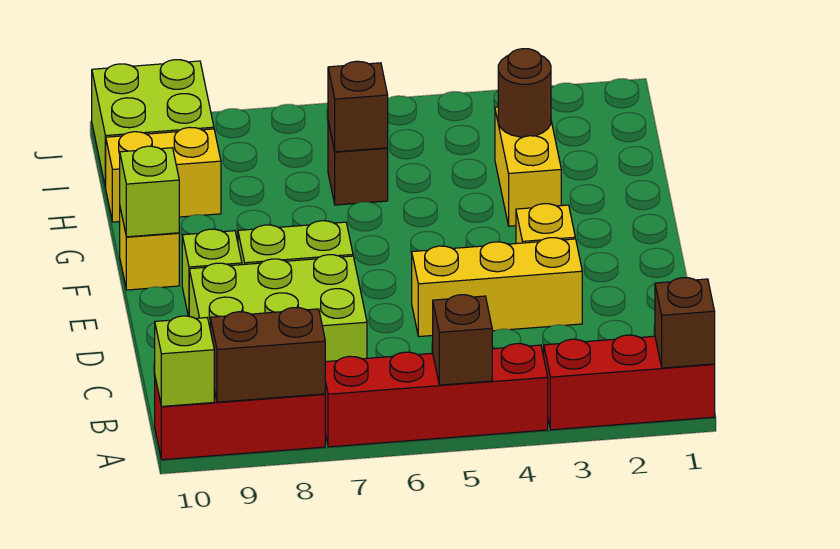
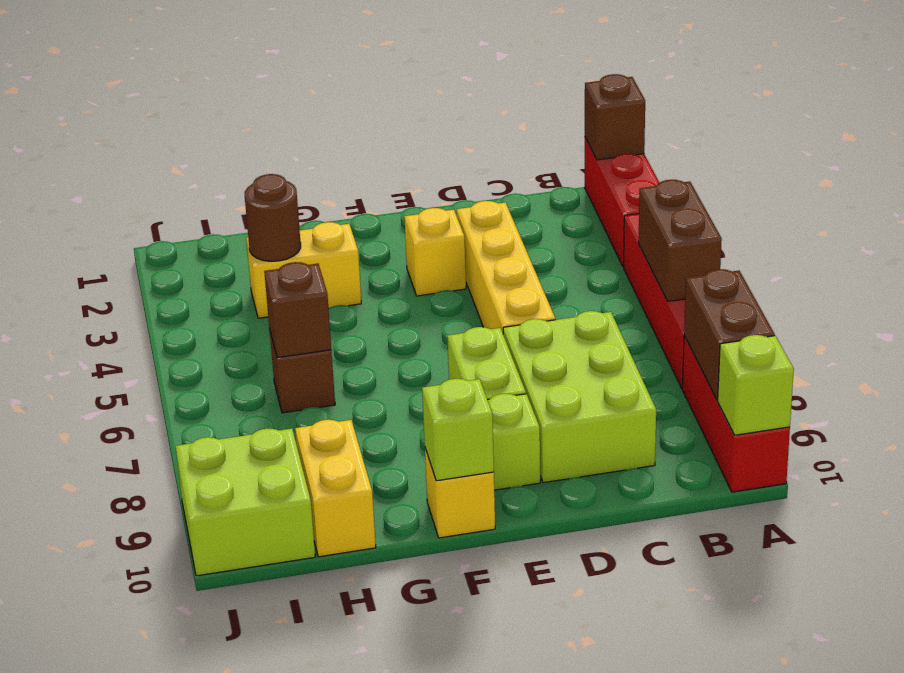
brown brick A5 level 2 -> brown brick A5:A6 level 2
yellow brick D3:D5 level 1 -> yellow brick D3:D6 level 1

